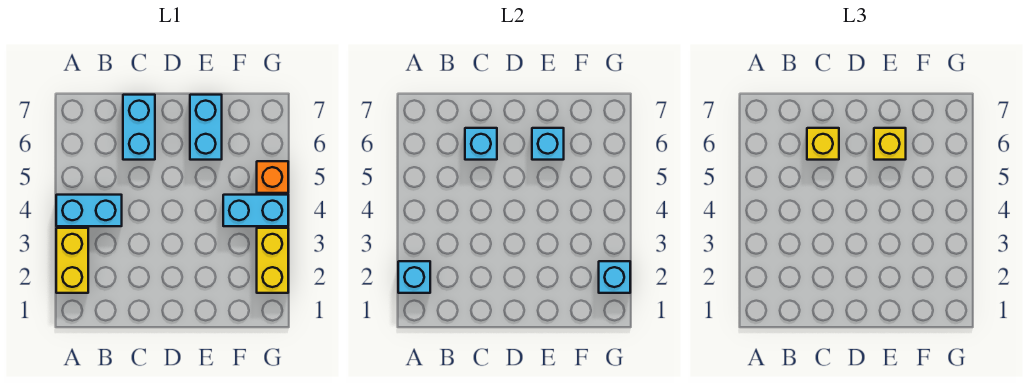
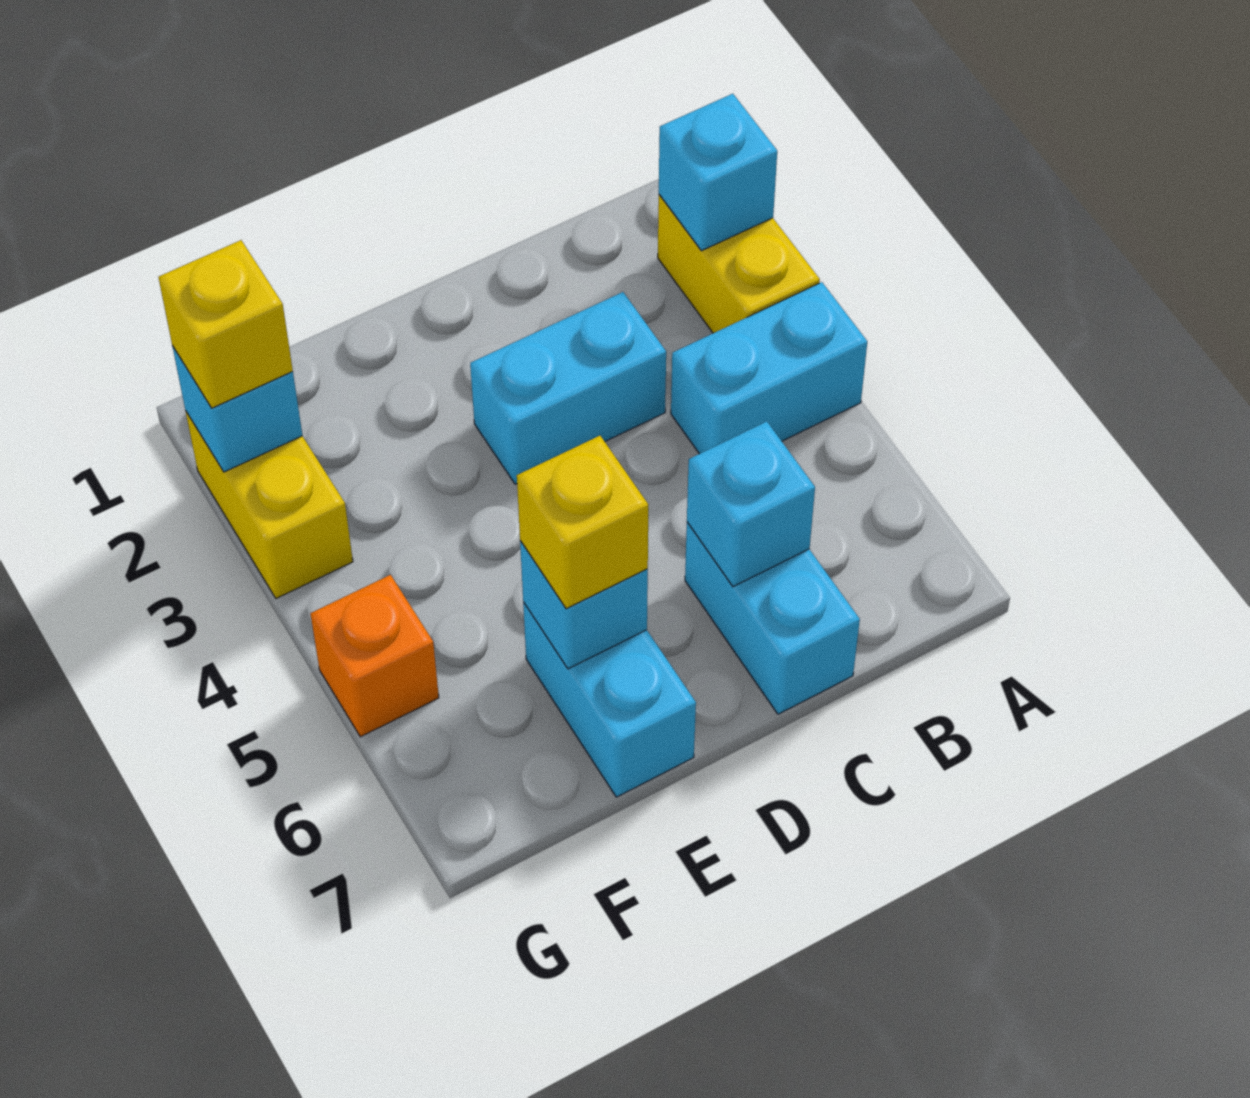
yellow brick C6 level 3 -> yellow brick G2 level 3
cyan brick F4:G4 level 1 -> cyan brick C3:D3 level 1

